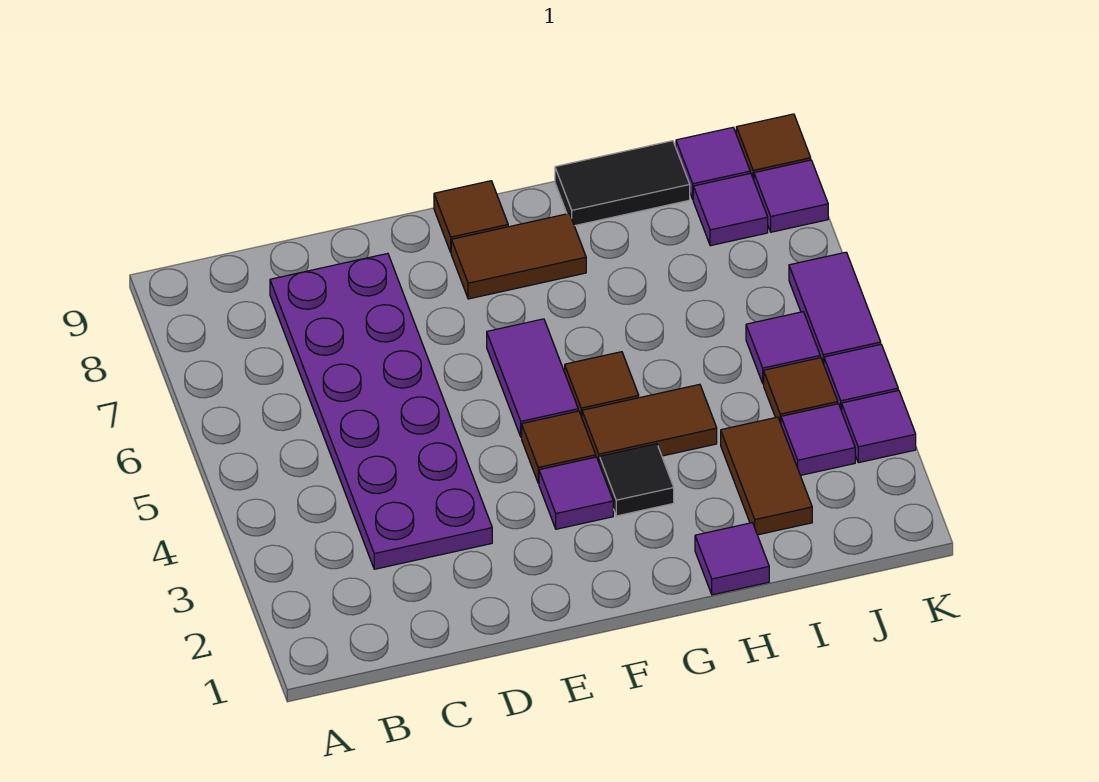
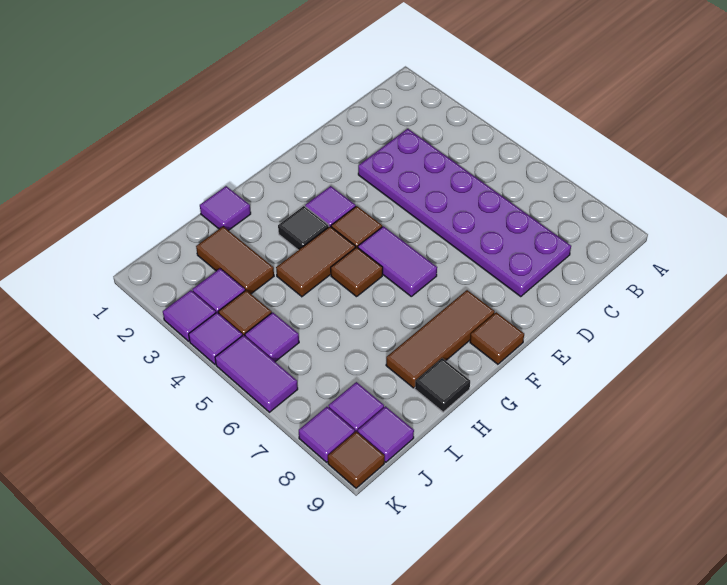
brown tile F8:G8 level 1 -> brown tile F8:H8 level 1
black tile H9:I9 level 1 -> black tile H9 level 1

